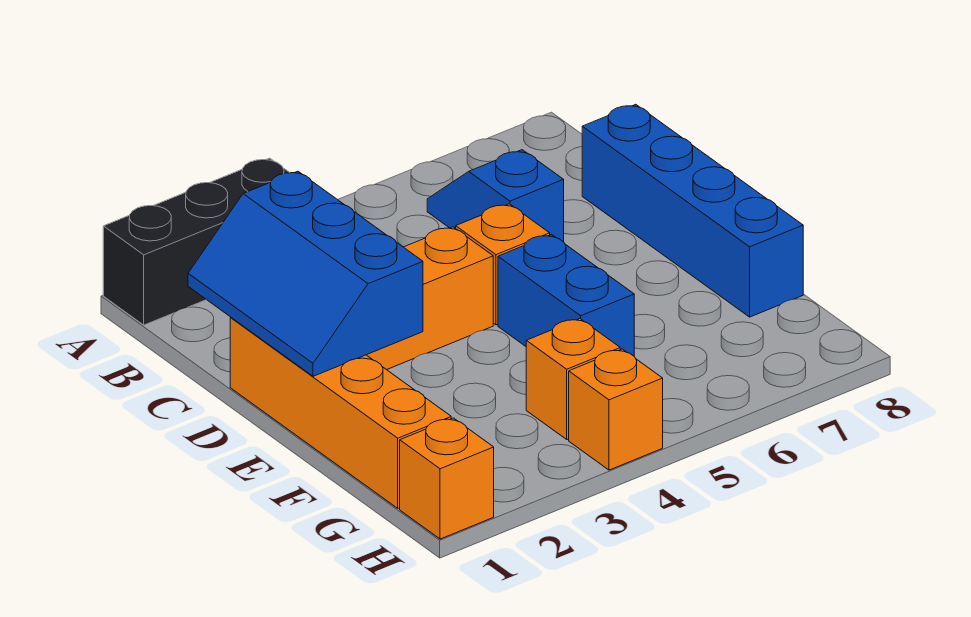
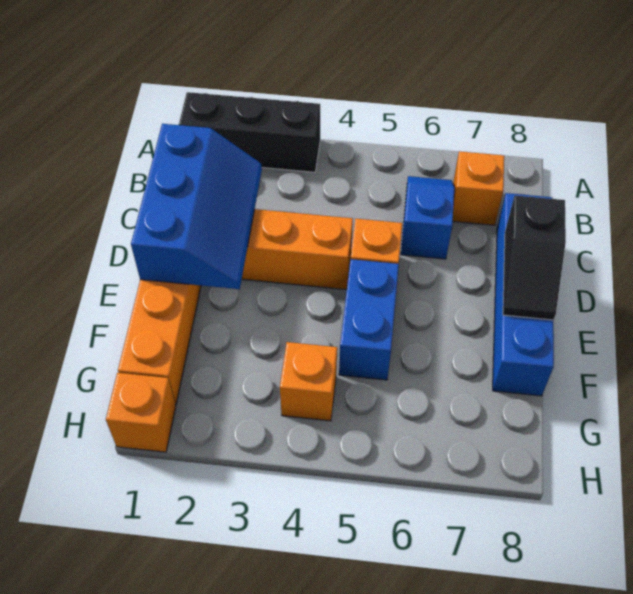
blue slope C1:E2 level 2 top 2 -> blue slope C1:E2 level 2 top 1
none -> black slope D8:E8 level 2 top D
orange brick H4 level 1 -> orange brick B7 level 1

